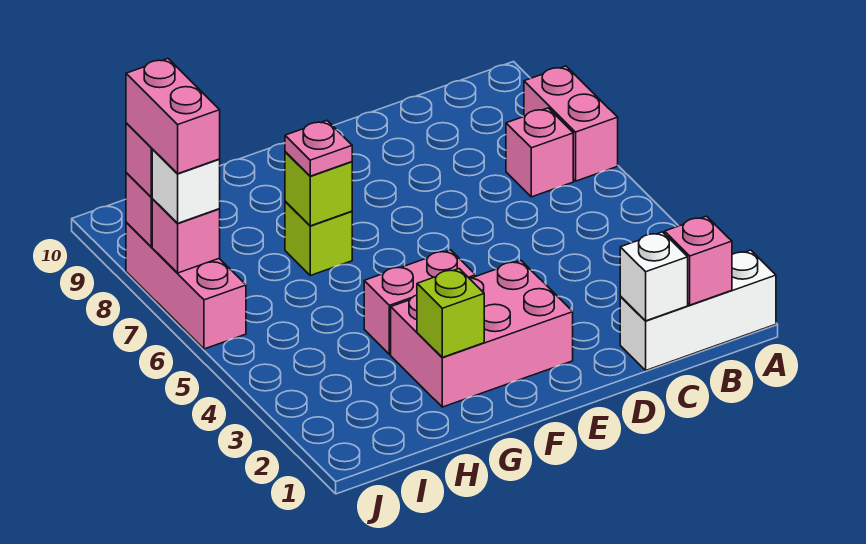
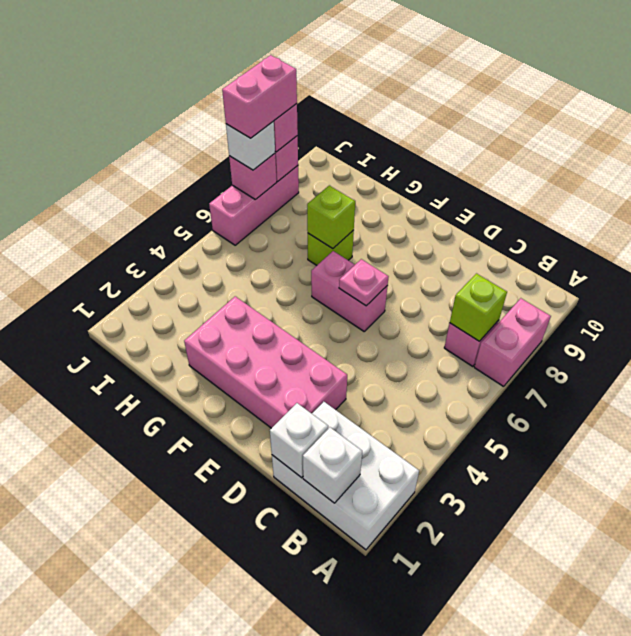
white brick A1:C1 level 1 -> white brick A1:C2 level 1
pink brick B1 level 2 -> white brick B1 level 2
pink brick E2:G3 level 1 -> pink brick D2:G3 level 1
pink brick F4:G4 level 1 -> pink brick E6:F6 level 1
lime brick G2 level 2 -> lime brick B7 level 2
pink plate G7 level 3 -> pink plate E6 level 2

